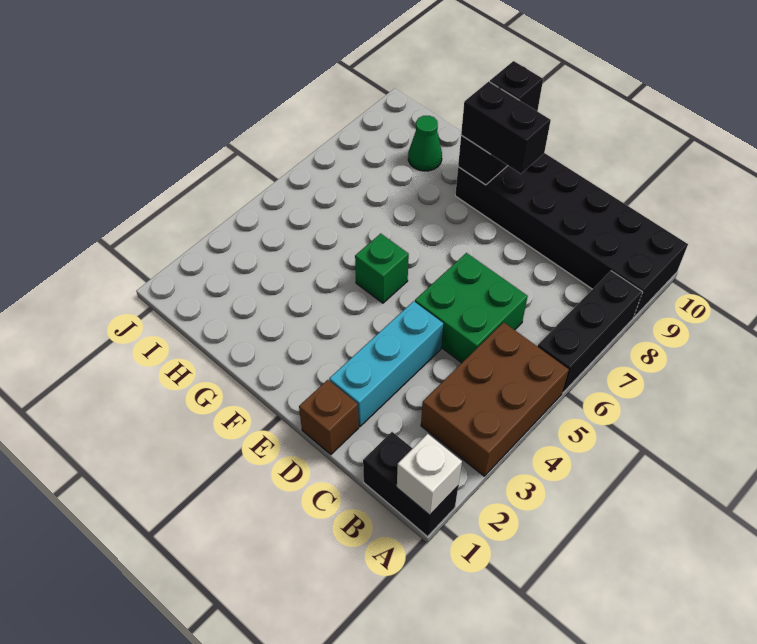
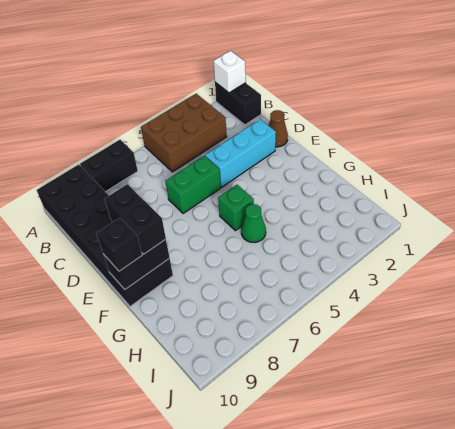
black brick A6:A8 level 1 -> black brick A7:A8 level 1
green brick C5:D6 level 1 -> green brick D5:D6 level 1
brown brick D1 level 1 -> brown cone D1 level 1
green cone H9 level 1 -> green cone G5 level 1

